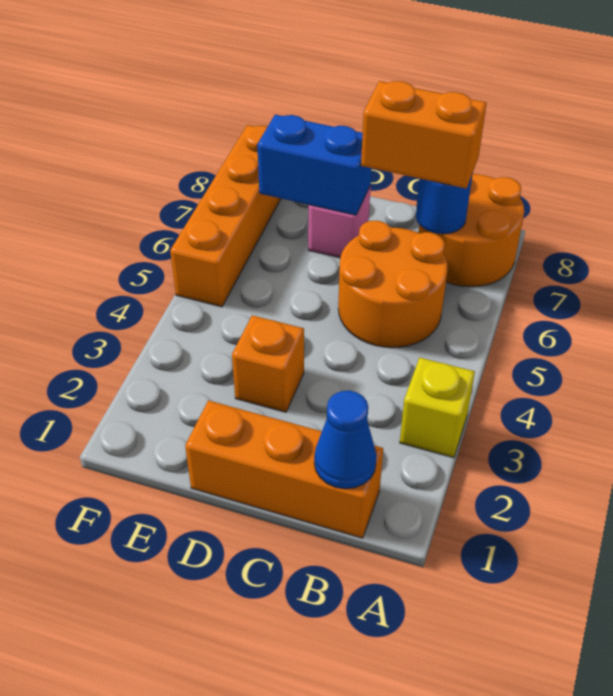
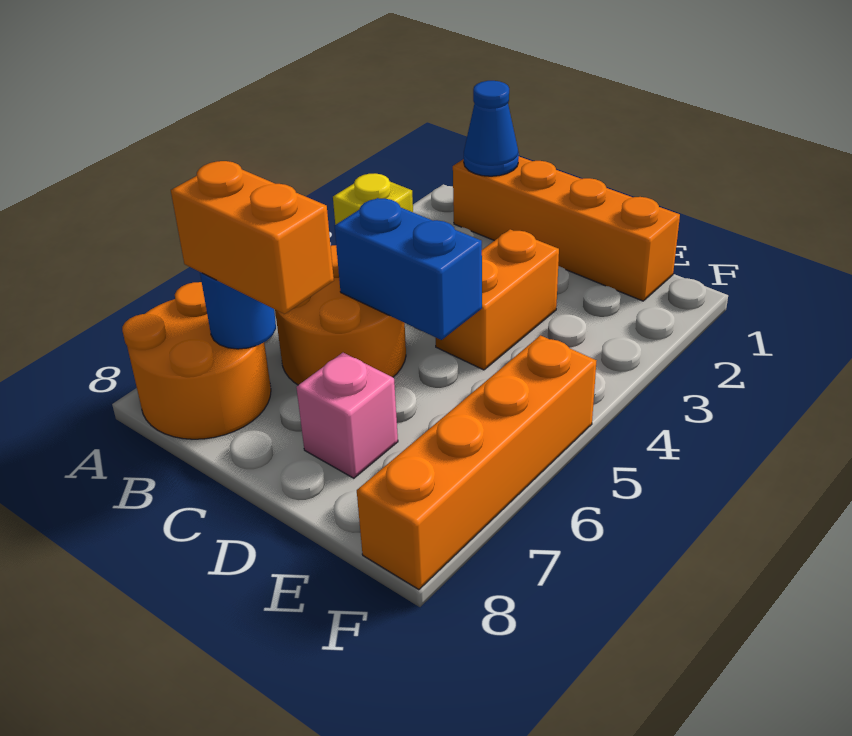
orange brick B1:D1 level 1 -> orange brick B1:E1 level 1
orange brick D3 level 1 -> orange brick D3:D4 level 1
blue brick D7:E7 level 2 -> blue brick C5:D5 level 2

